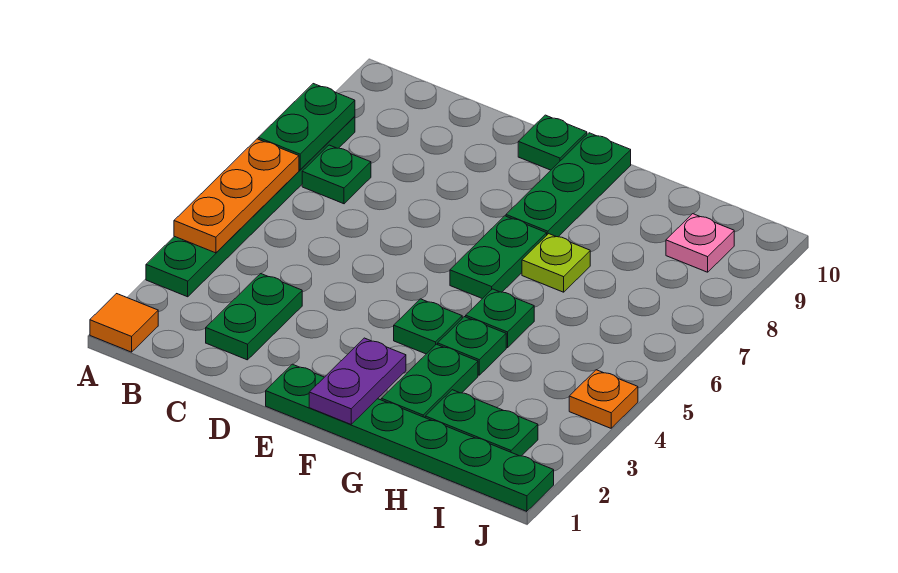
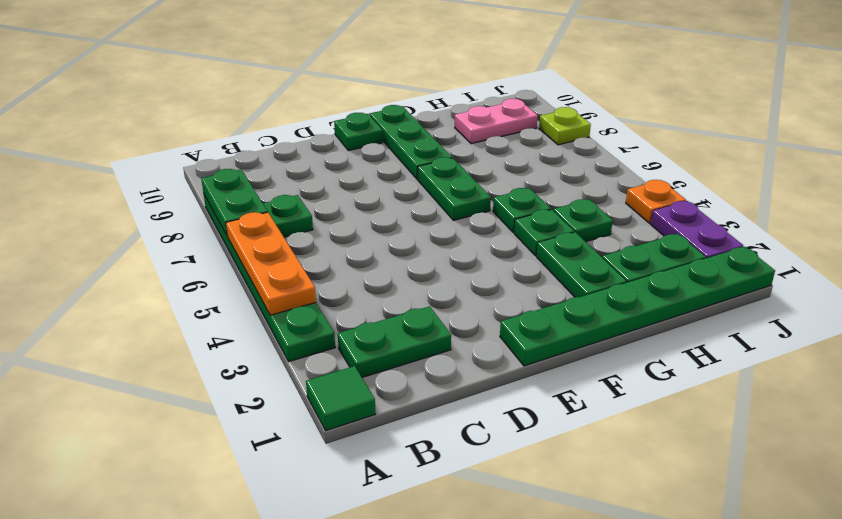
orange tile A1 level 1 -> green tile A1 level 1
green plate C2:C3 level 1 -> green plate B2:C2 level 1
purple plate F1:F2 level 2 -> purple plate J2:J3 level 1
green plate F4 level 1 -> green plate H4 level 1
lime plate G7 level 1 -> lime plate J8 level 1
pink plate I9 level 1 -> pink plate H9:I9 level 1

